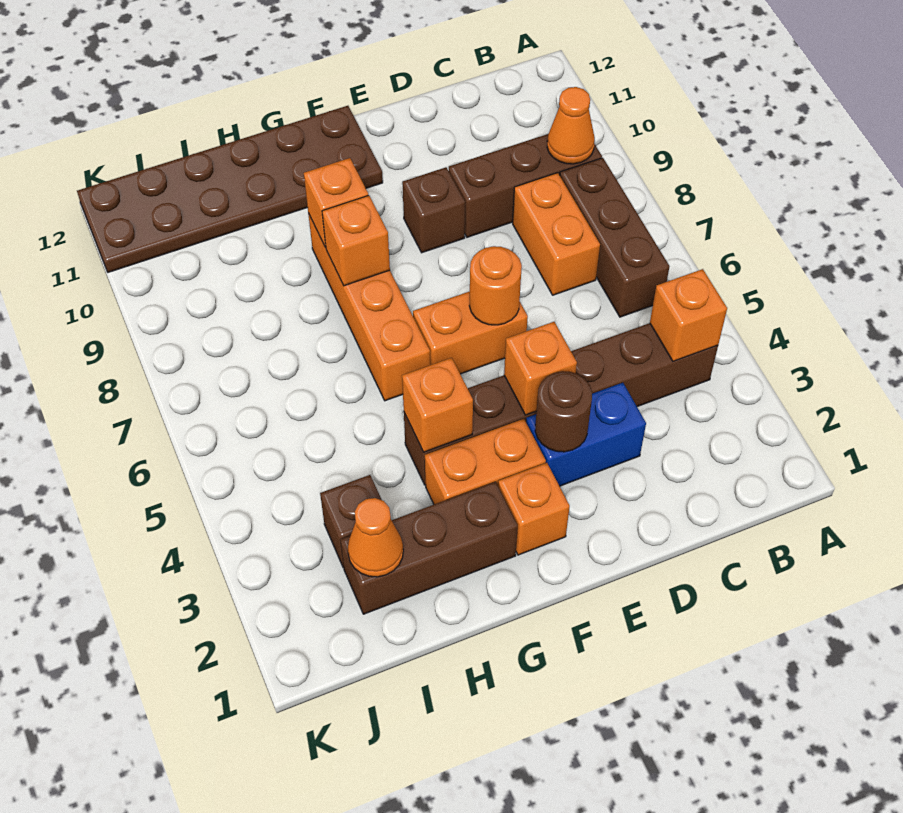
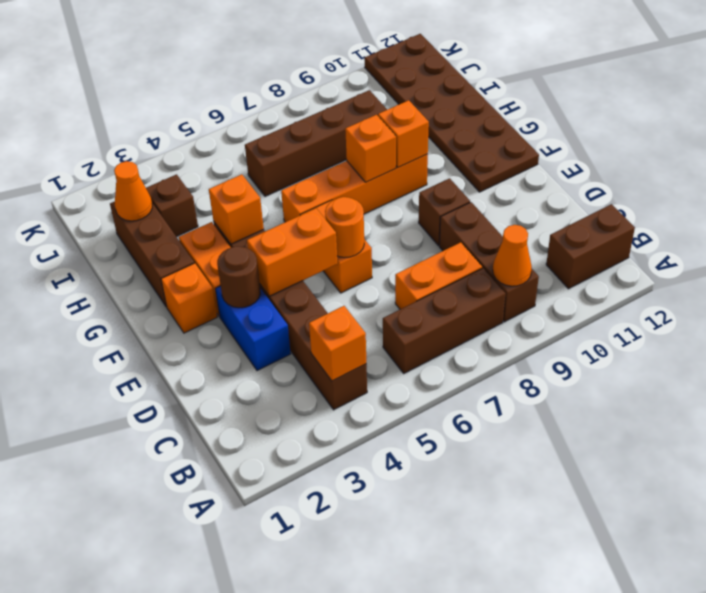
none -> brown brick B11:B12 level 1
orange brick E4 level 2 -> orange brick E4:E5 level 2
none -> brown brick I6:I9 level 1

